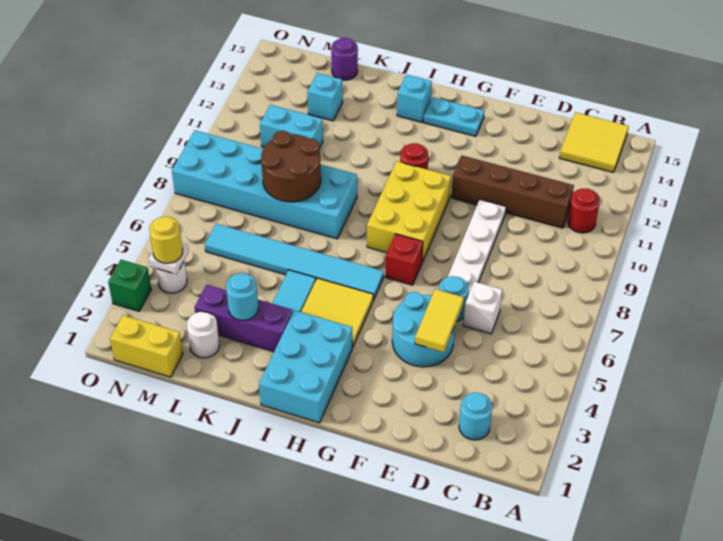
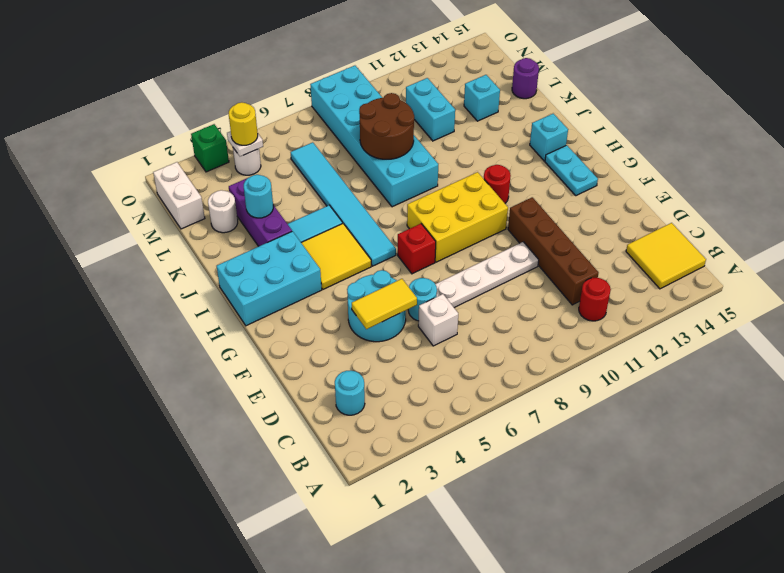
yellow brick M1:N1 level 1 -> white brick M1:N1 level 1

